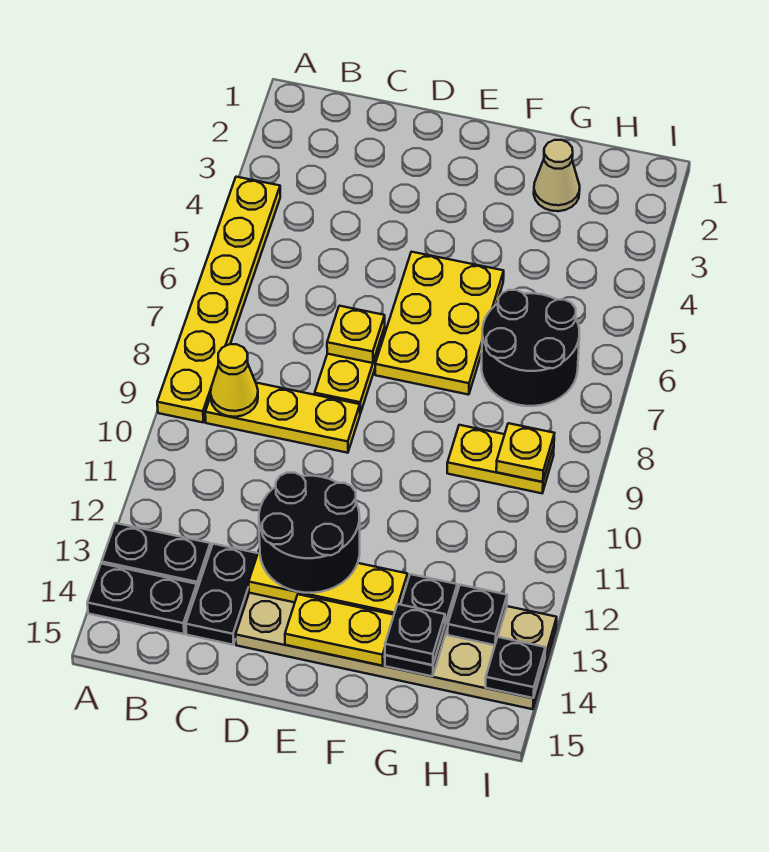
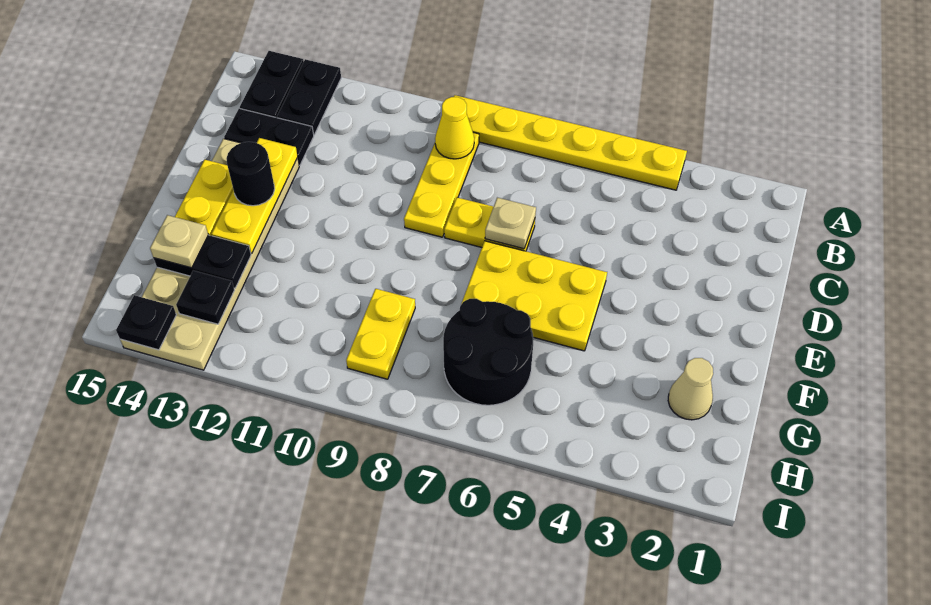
yellow plate D7 level 2 -> tan plate D7 level 2
black round brick D12:E13 level 3 -> black round brick E13 level 3
black plate G14 level 3 -> tan plate G14 level 3
yellow plate H9 level 2 -> none

